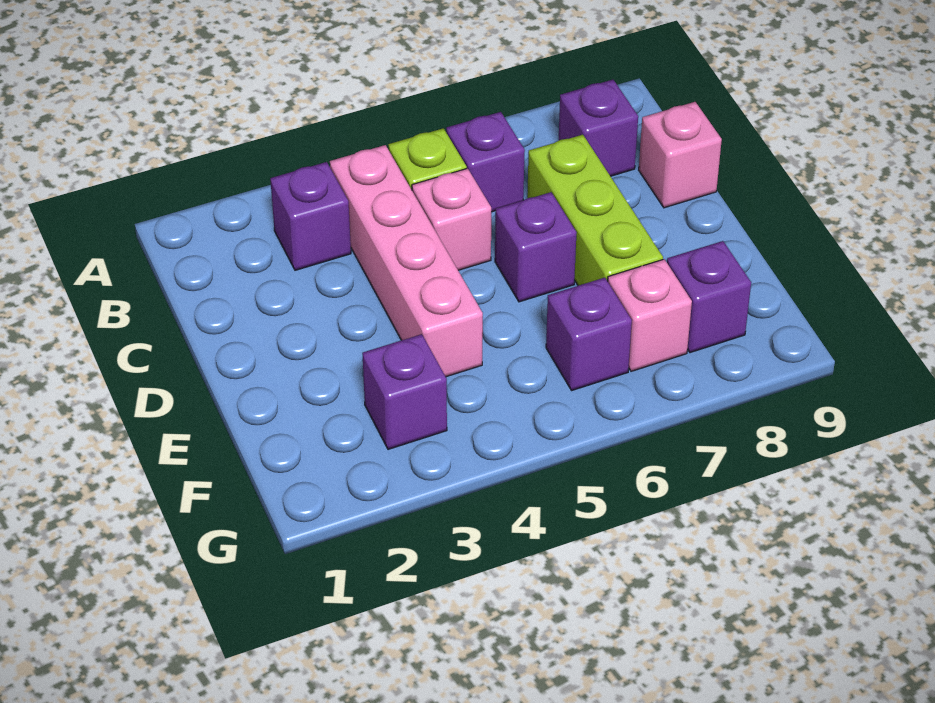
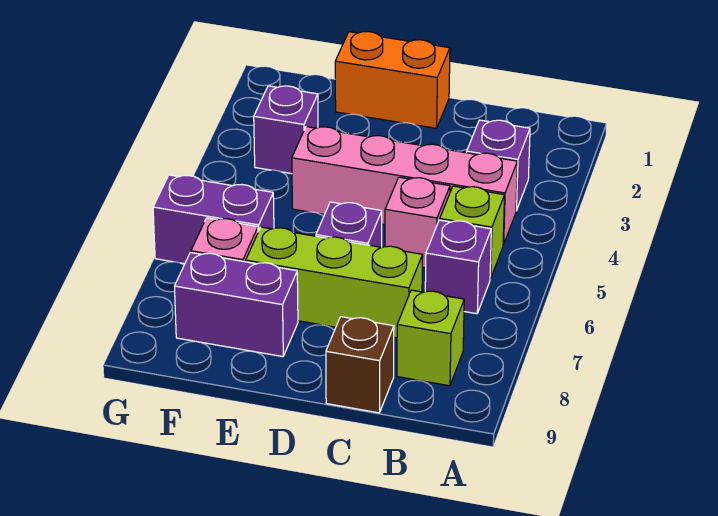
purple brick B8 level 1 -> lime brick B8 level 1
pink brick C9 level 1 -> brown brick C9 level 1
none -> orange brick D1:E1 level 1
purple brick F6 level 1 -> purple brick F6:G6 level 1
purple brick F8 level 1 -> purple brick E8:F8 level 1

